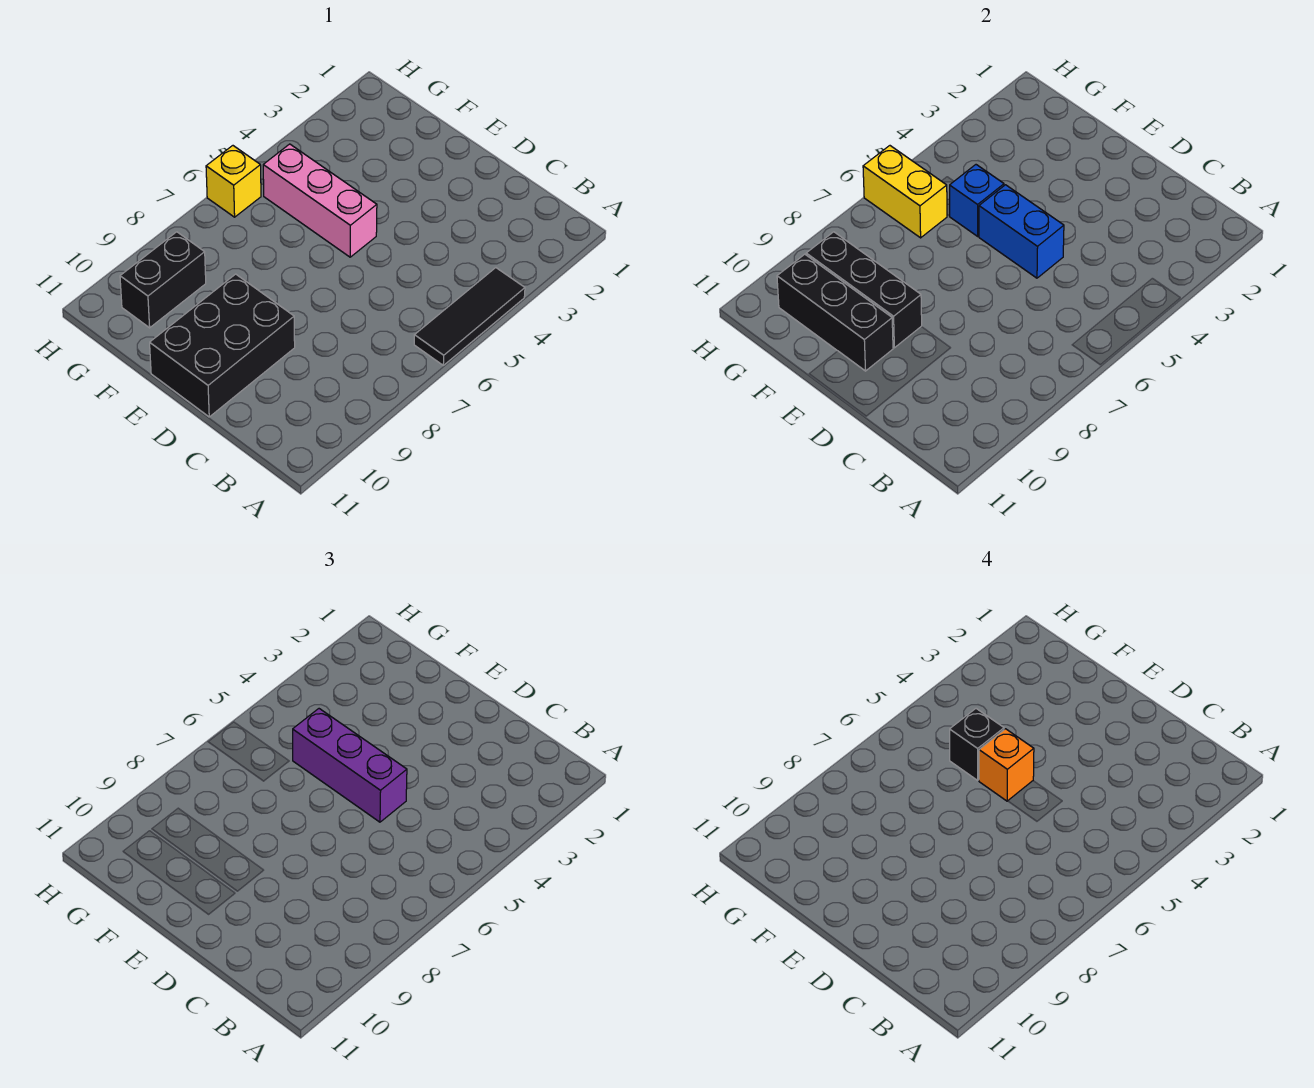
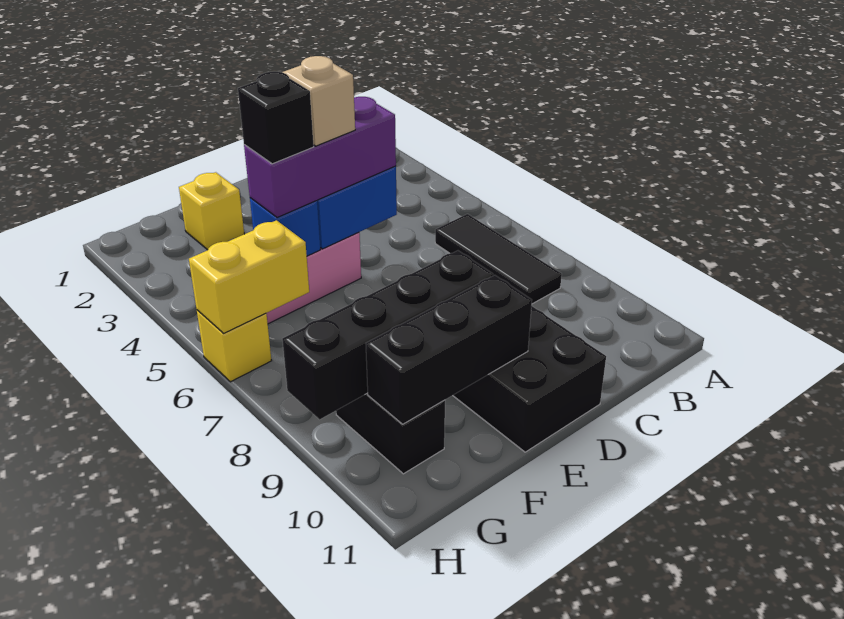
black tile A4:A6 level 1 -> black tile B6:B8 level 1
orange brick E5 level 4 -> tan brick E5 level 4
black brick E9:G9 level 2 -> black brick E9:H9 level 2
none -> yellow brick F2 level 1

